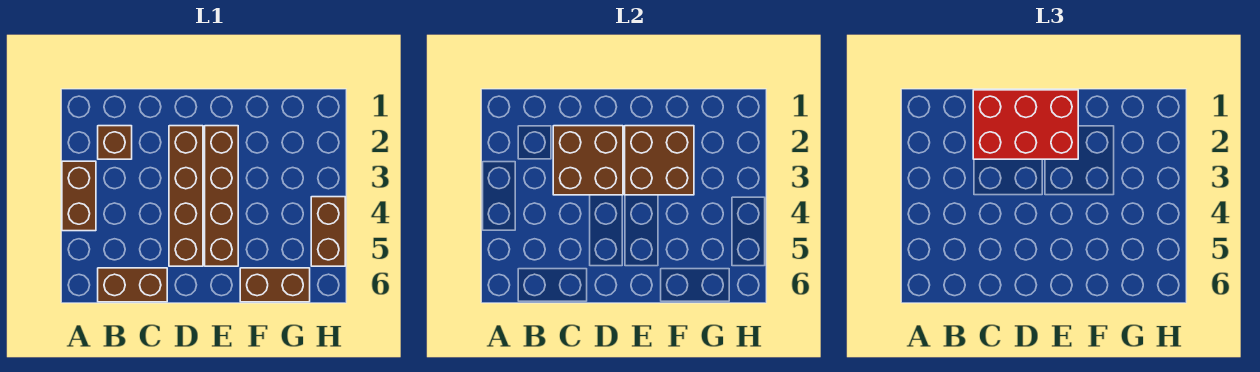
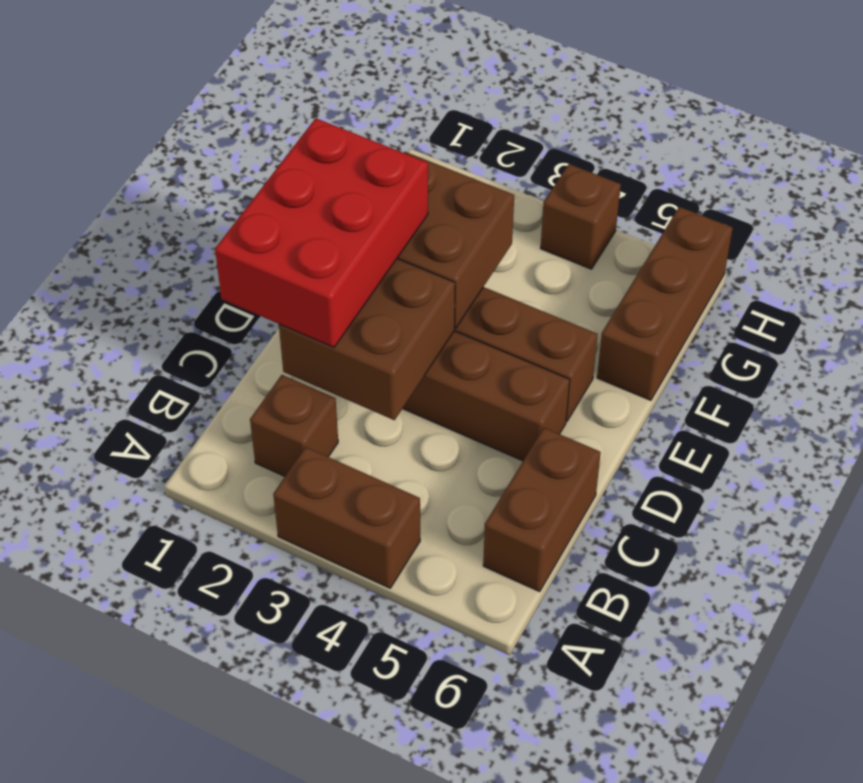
brown brick F6:G6 level 1 -> brown brick F6:H6 level 1
brown brick H4:H5 level 1 -> brown brick H4 level 1

